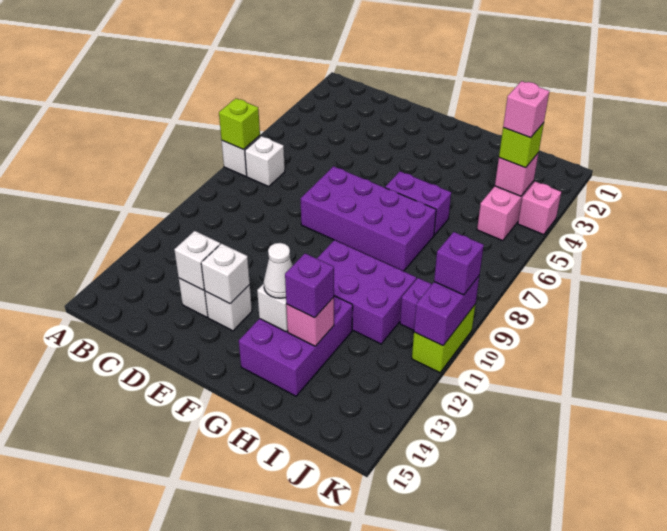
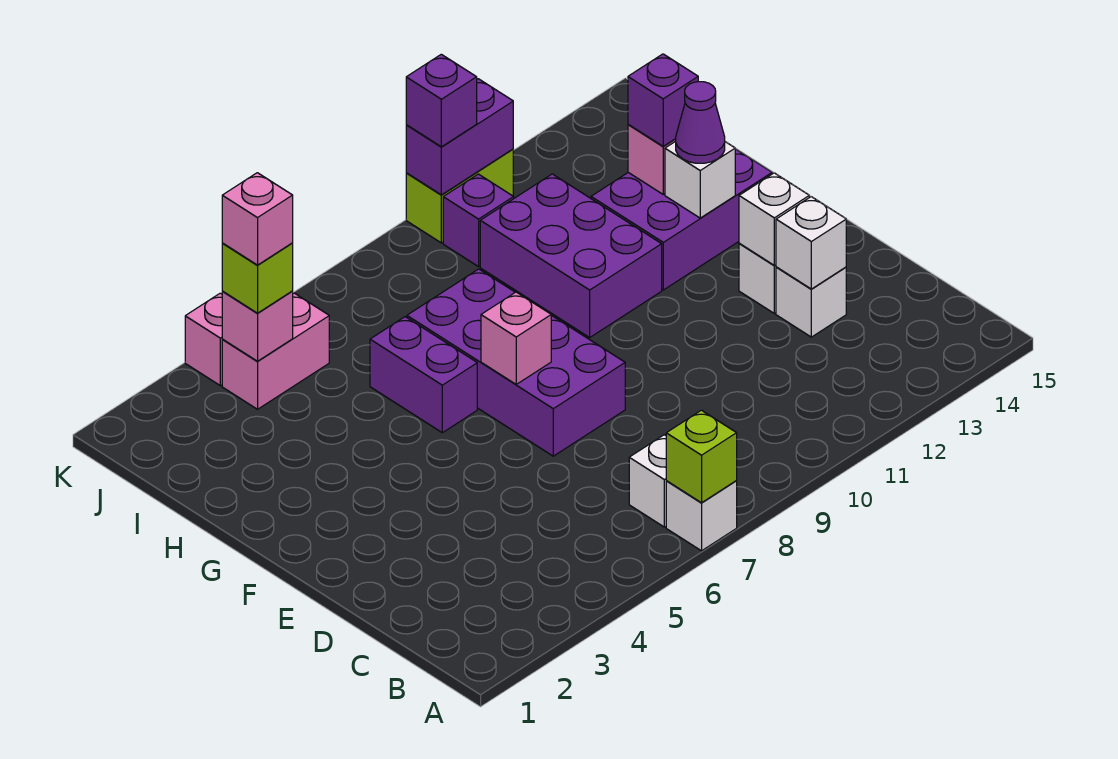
none -> pink brick F7 level 2
white cone G13 level 3 -> purple cone G13 level 3

